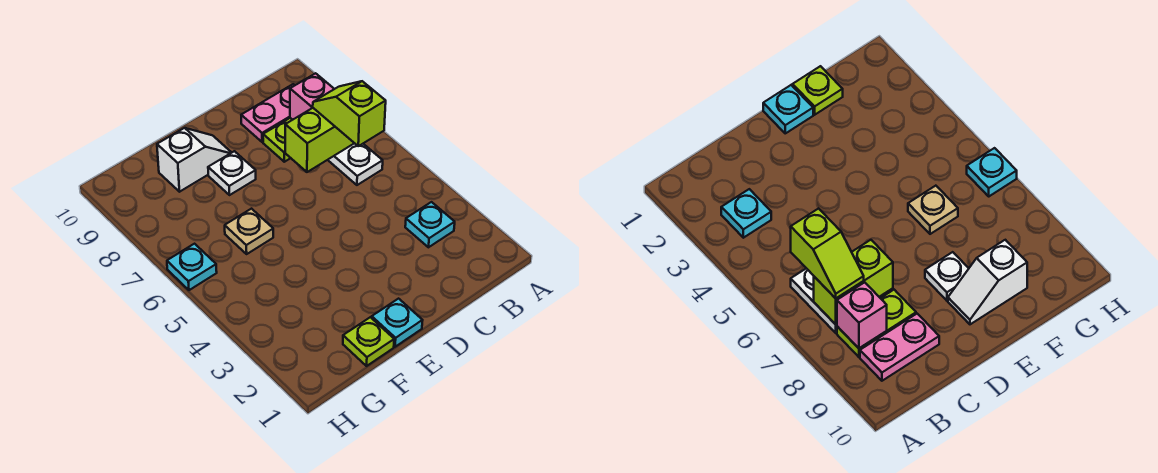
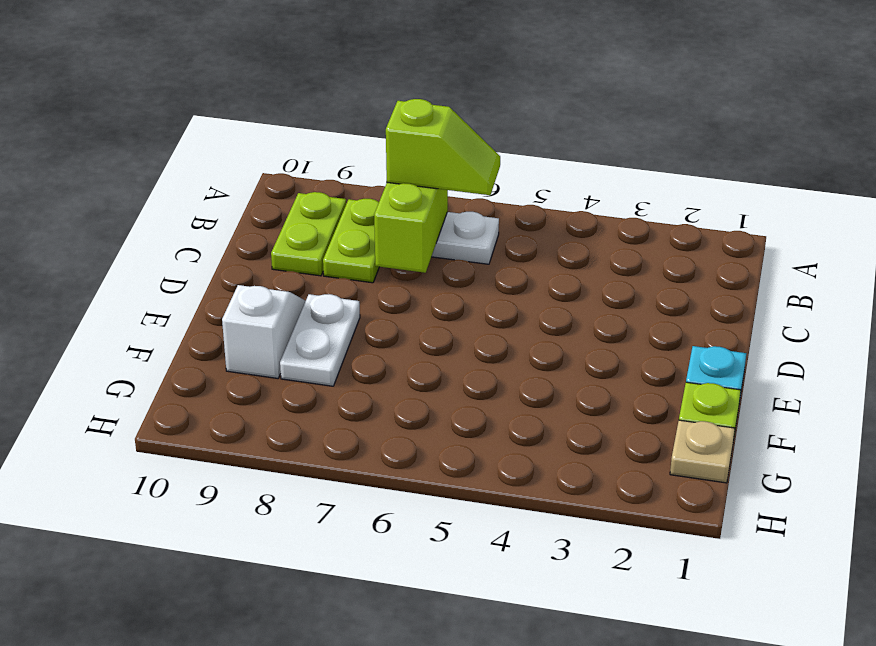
cyan plate B3 level 1 -> none
lime slope B6:B7 level 3 top 6 -> lime slope B6:B7 level 3 top 7
pink brick B8 level 2 -> none
pink plate B9:C9 level 1 -> lime plate B9:C9 level 1
white plate E8 level 1 -> white plate E8:F8 level 1
tan plate F6 level 1 -> tan plate G1 level 1
cyan plate H6 level 1 -> none

